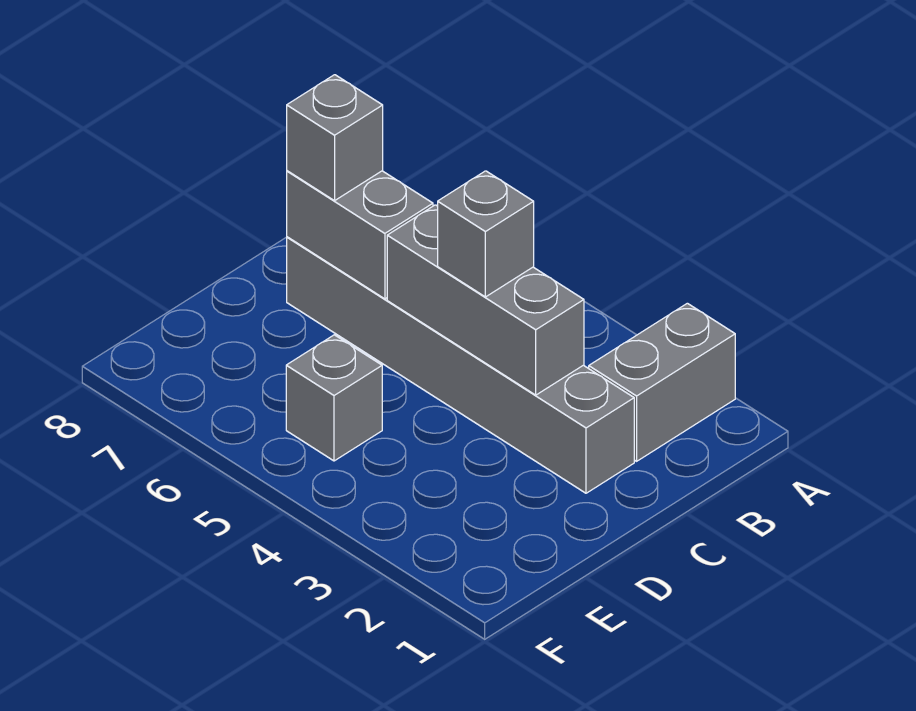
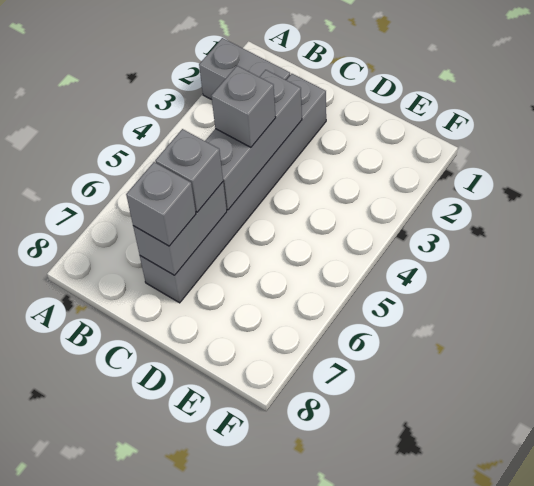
grey brick E5 level 1 -> grey brick C6 level 3

